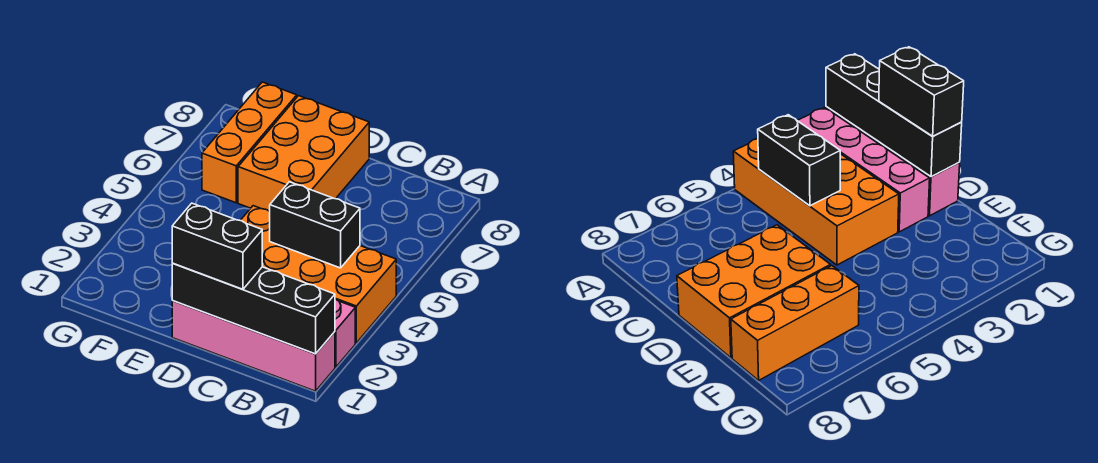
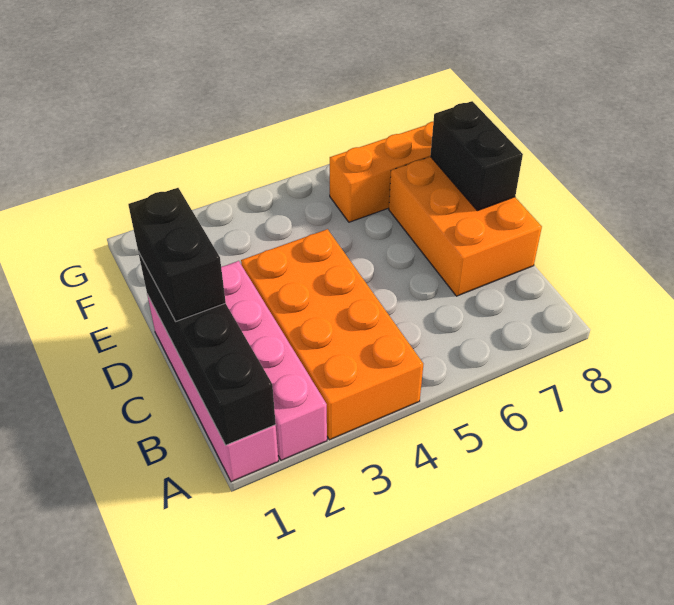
black brick B4:C4 level 2 -> black brick D8:E8 level 2
orange brick D6:E8 level 1 -> orange brick C7:E8 level 1

